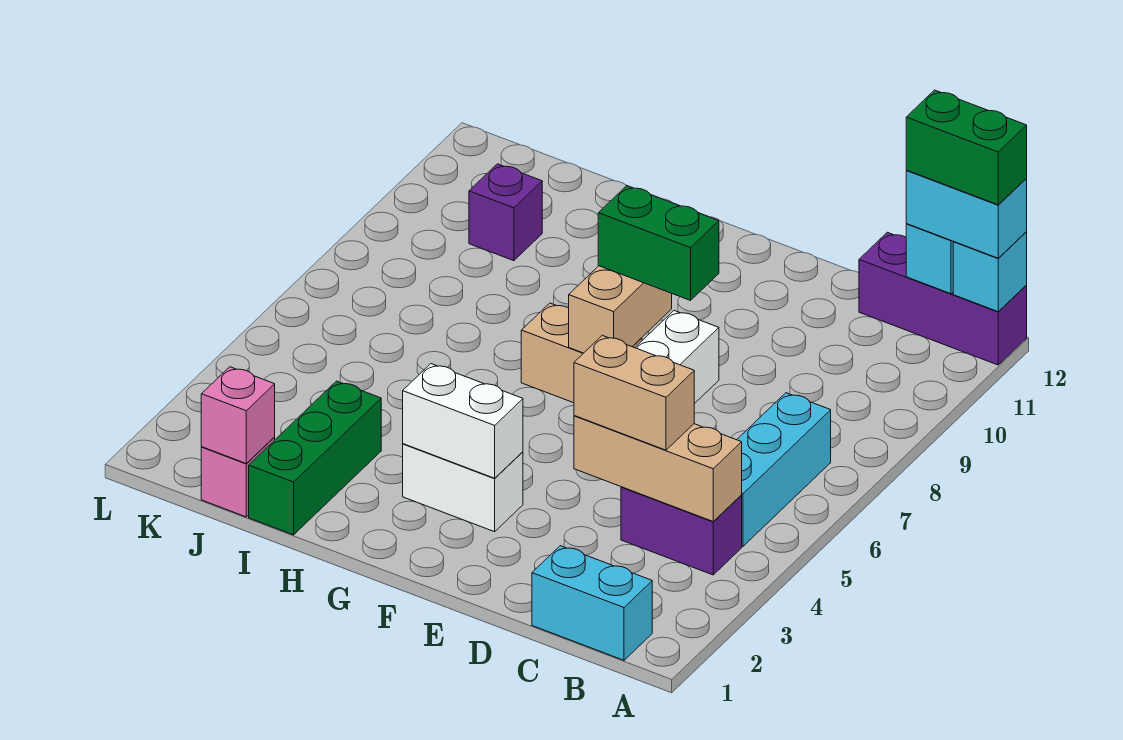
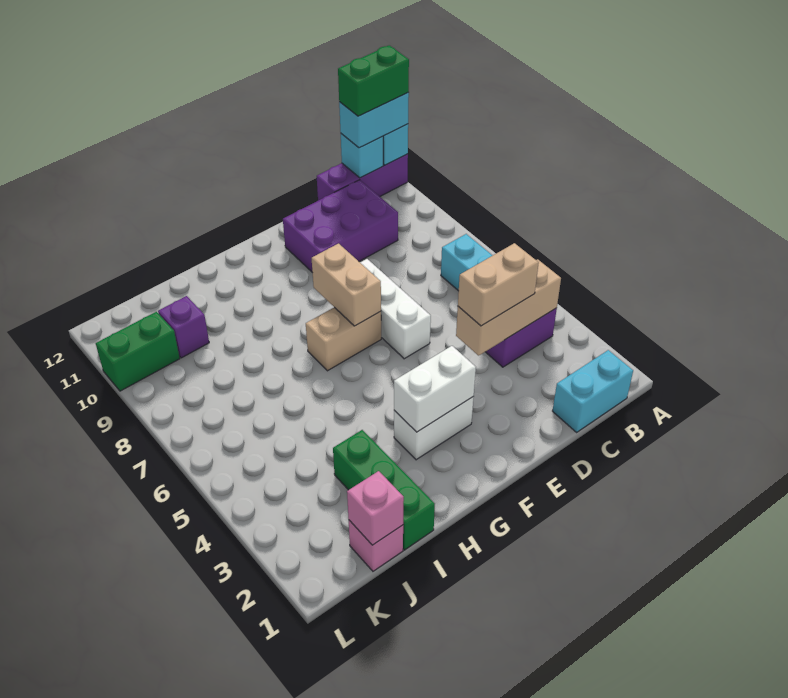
none -> purple brick C10:E11 level 1
green brick E8:F8 level 3 -> green brick K10:L10 level 1

